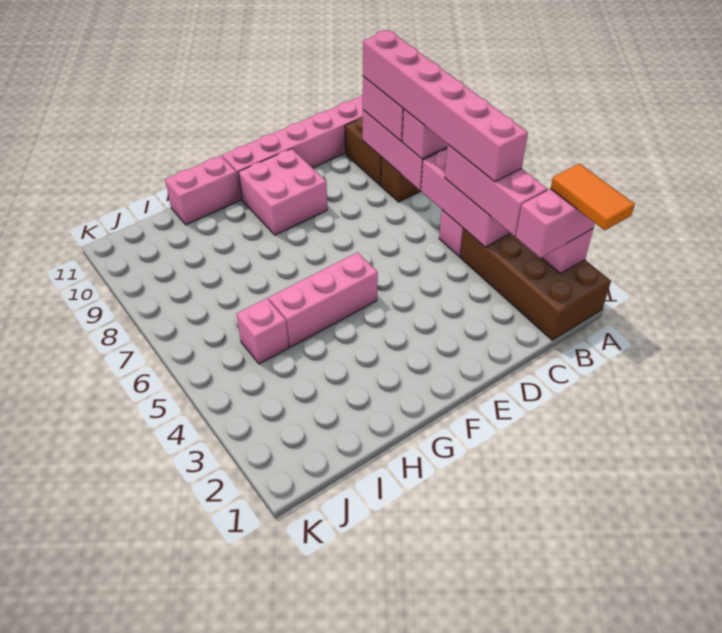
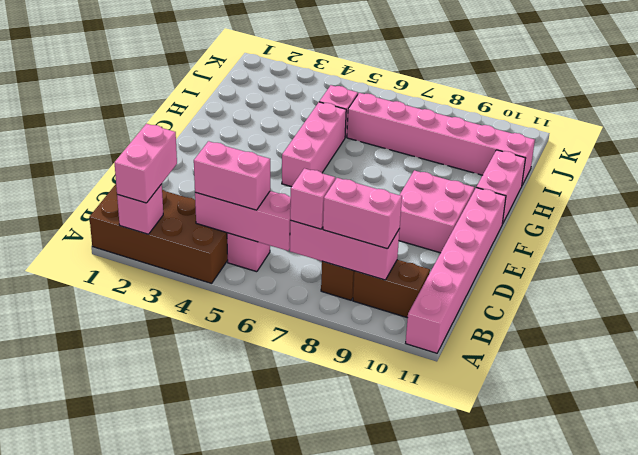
orange tile A1:A2 level 4 -> none
pink brick B3:B5 level 3 -> pink brick B4:B5 level 3
pink brick B4:B9 level 4 -> pink brick I6:I11 level 1

